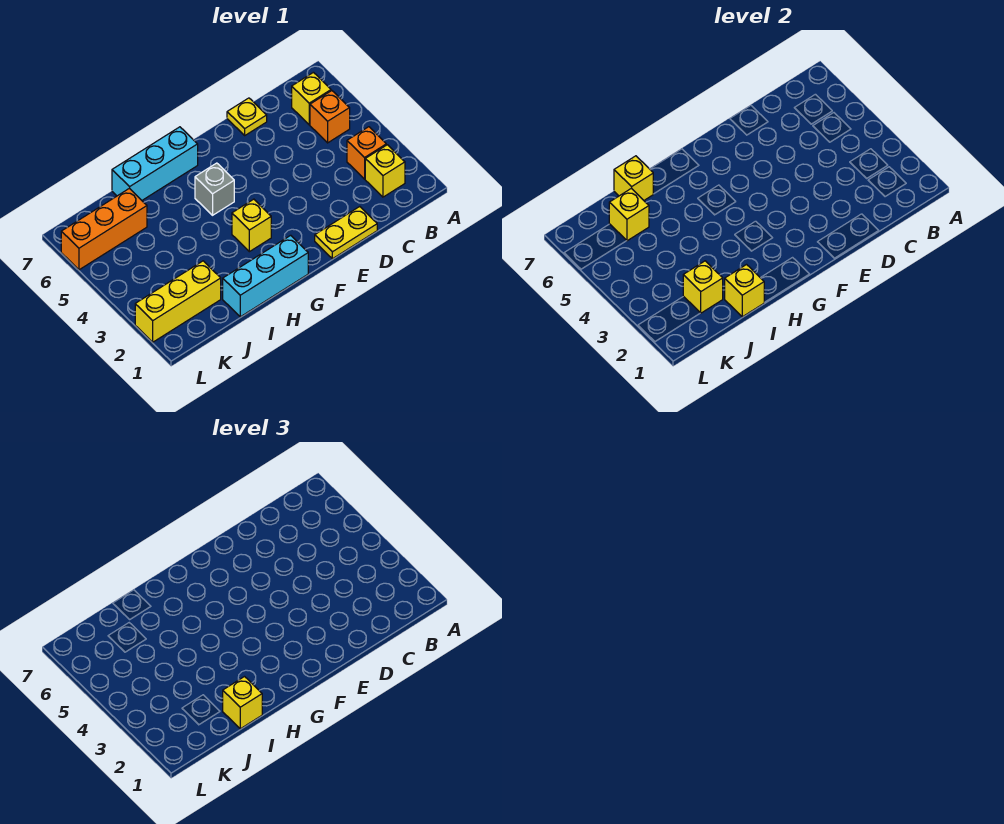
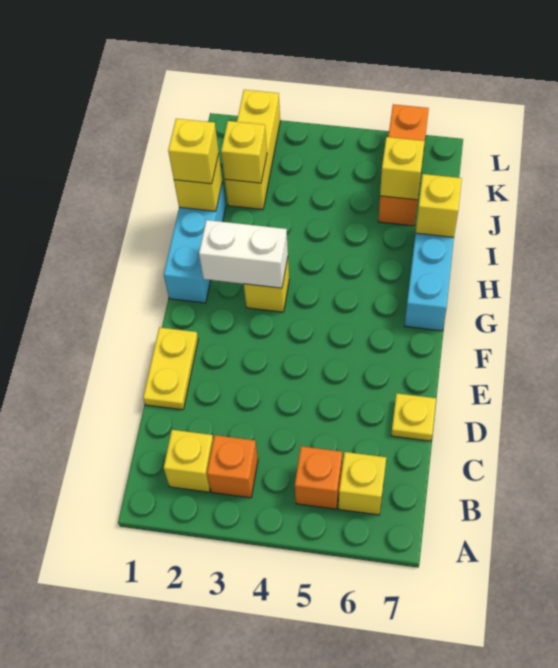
none -> white brick G2:G3 level 2
grey brick G5 level 1 -> none

